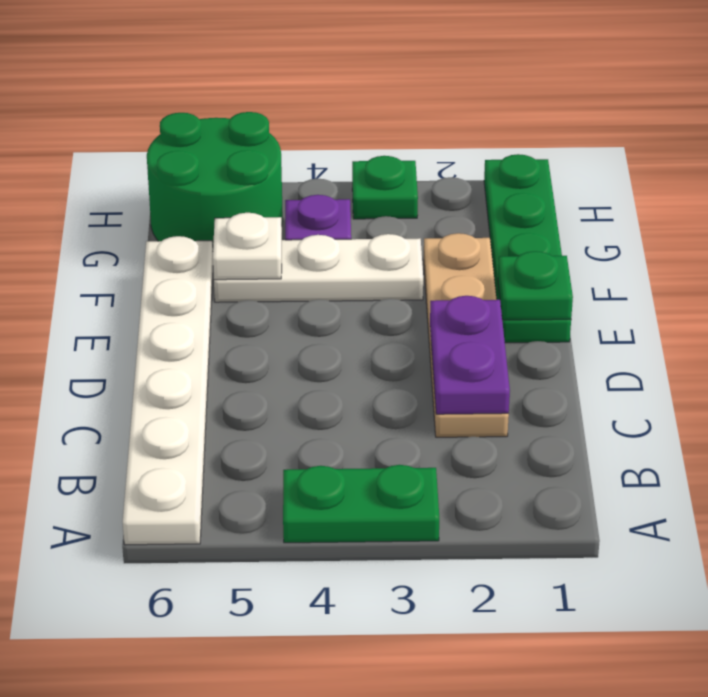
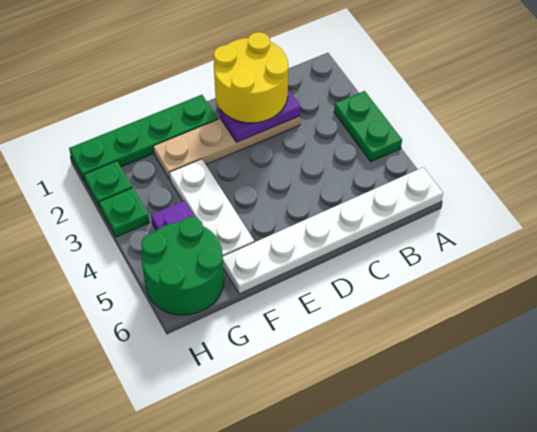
none -> yellow round brick C1:D2 level 3
green plate E1 level 2 -> green plate H2 level 1
white plate F5 level 2 -> none

